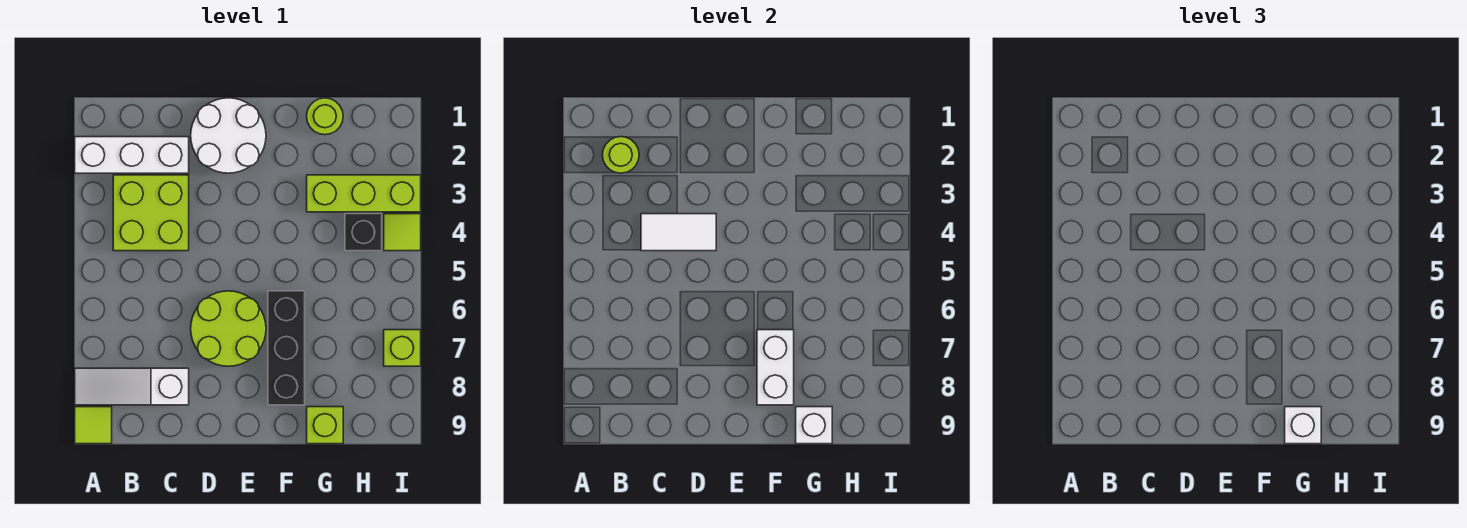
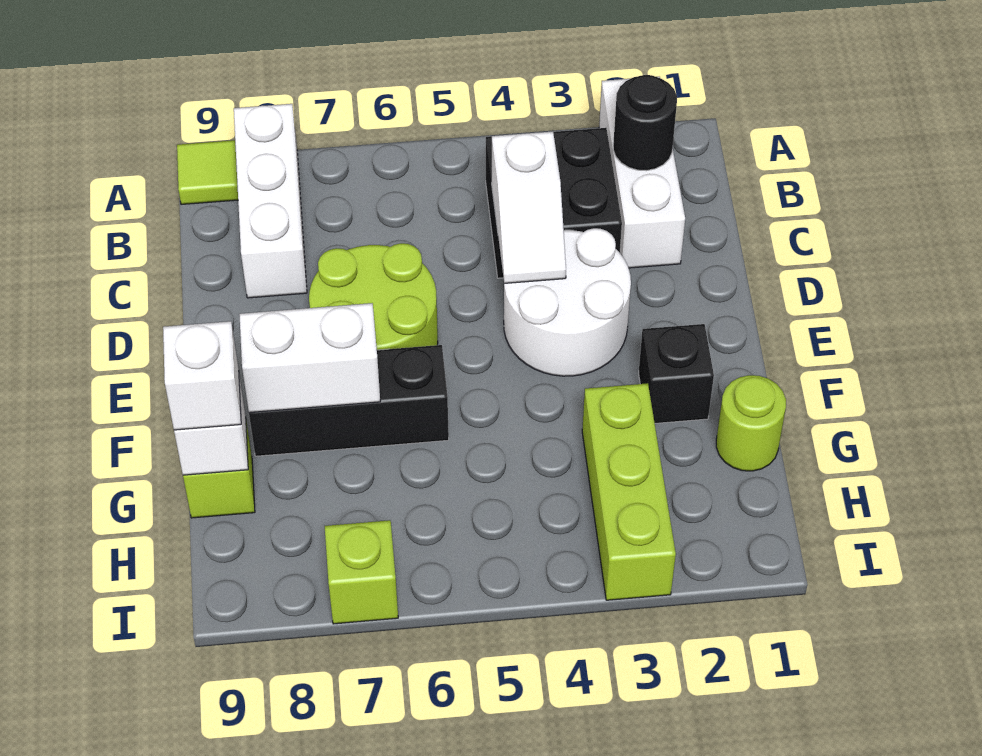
white slope A8:C8 level 1 top C -> white brick A8:C8 level 1
lime round brick B2 level 2 -> black round brick B2 level 2
lime brick B3:C4 level 1 -> black brick B3:C4 level 1
white tile C4:D4 level 2 -> white slope C4:D4 level 2 top C
white round brick D1:E2 level 1 -> white round brick D3:E4 level 1
black brick H4 level 1 -> black brick F2 level 1
lime tile I4 level 1 -> none

